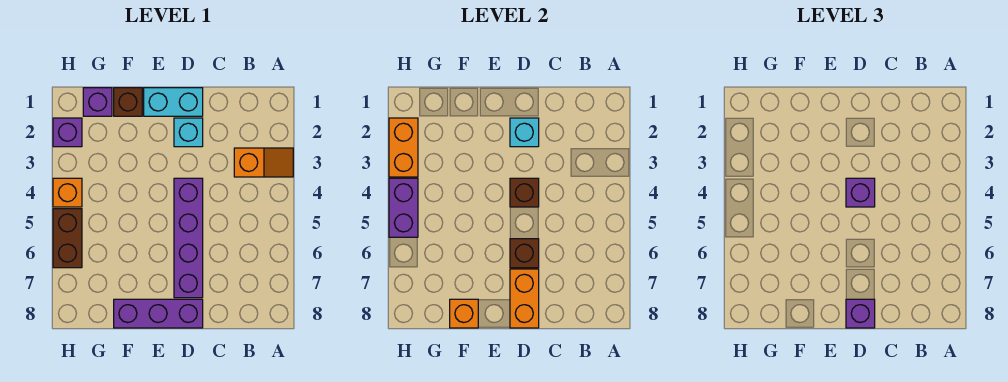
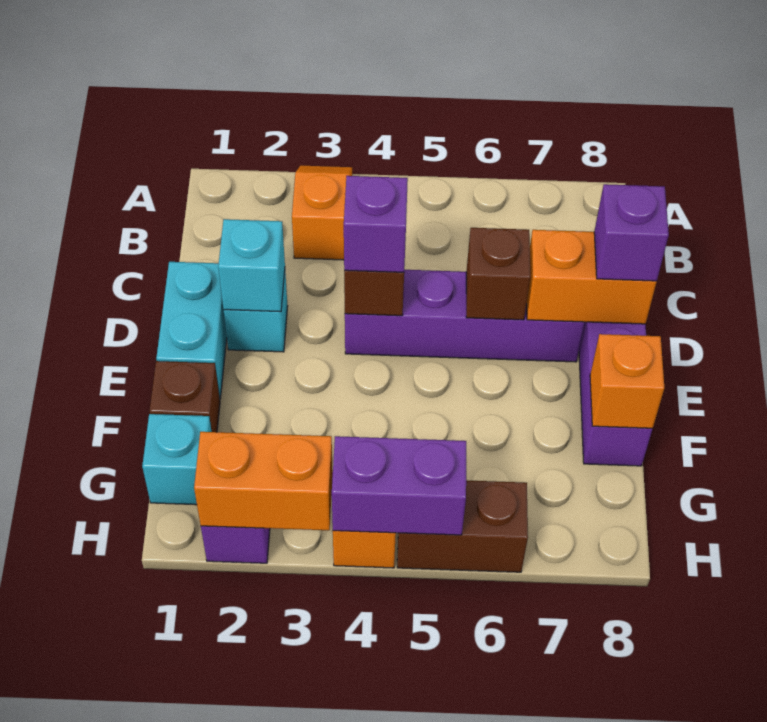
purple brick G1 level 1 -> cyan brick G1 level 1

